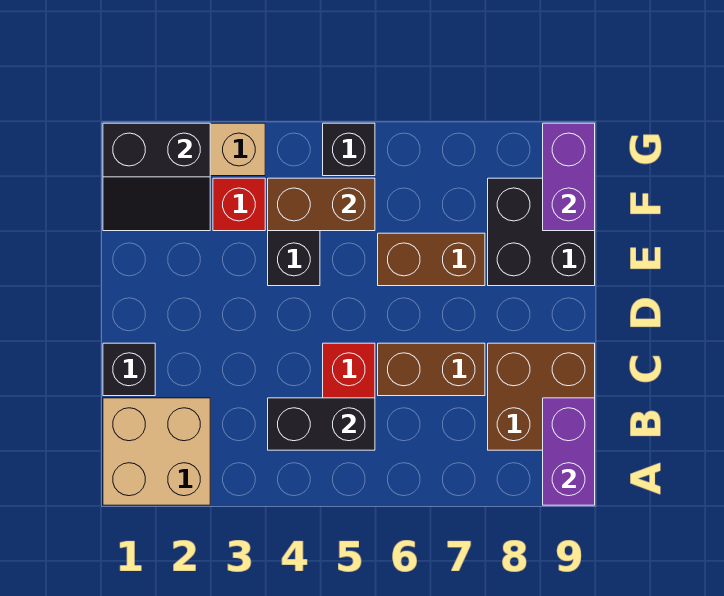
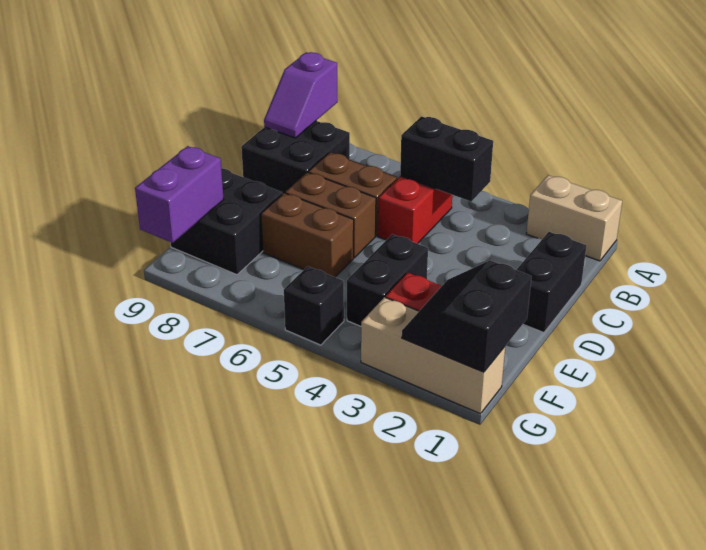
tan brick A1:B2 level 1 -> tan brick A1:A2 level 1
purple brick A9:B9 level 2 -> purple slope A9:B9 level 2 top A
brown brick B8:C9 level 1 -> black brick B8:C9 level 1
black brick C1 level 1 -> black brick C1:D1 level 1
black slope F1:G2 level 2 top G -> black slope F1:G2 level 2 top 1
brown brick F4:F5 level 2 -> brown brick D6:D7 level 1

